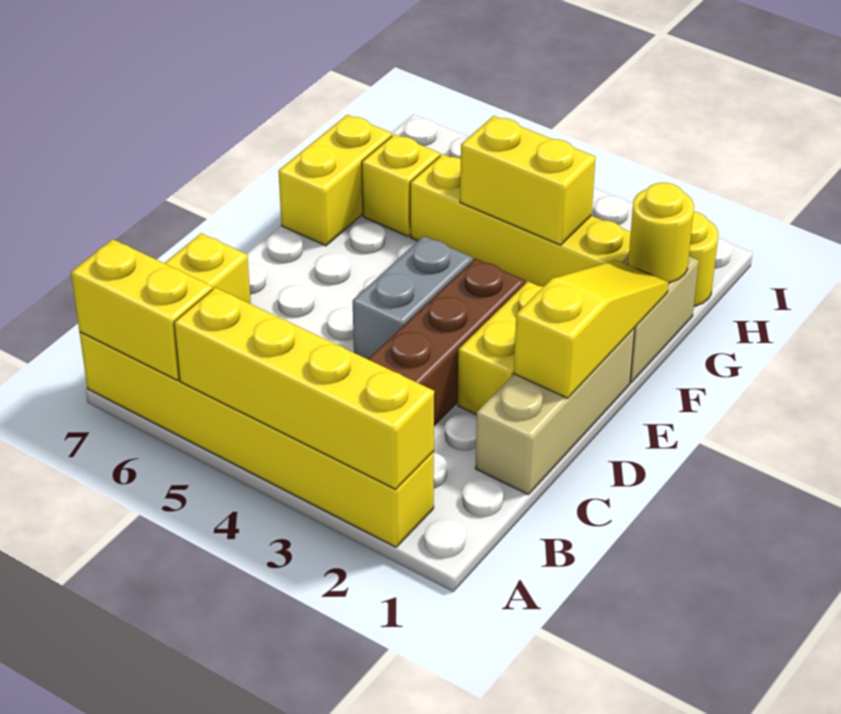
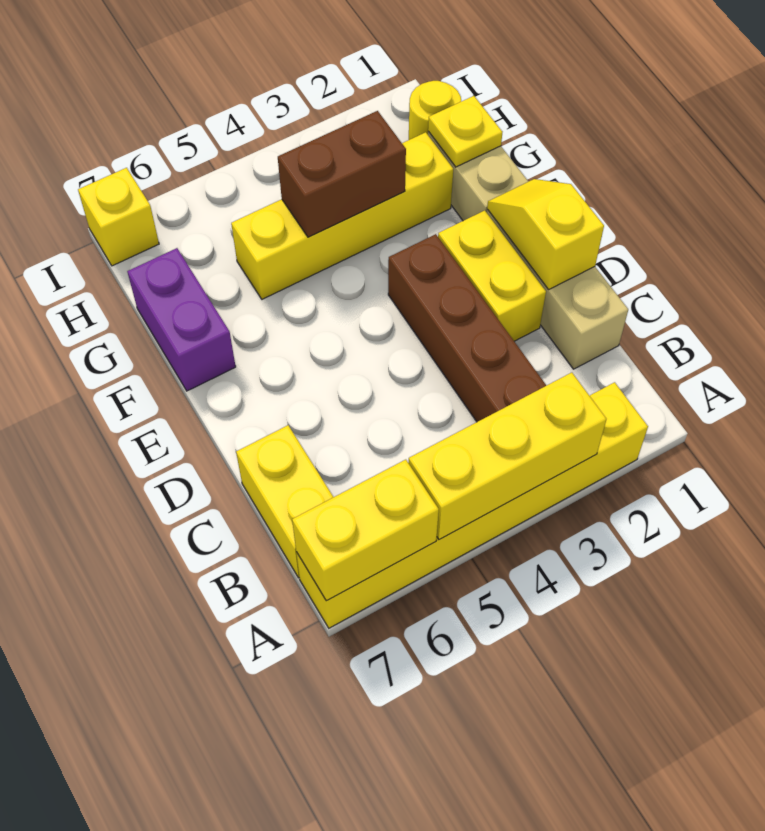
yellow brick A2:A5 level 2 -> yellow brick A3:A5 level 2
yellow slope D1:F1 level 2 top D -> yellow slope D1:E1 level 2 top D
grey brick D4:E4 level 1 -> none
yellow brick F7:G7 level 1 -> purple brick F7:G7 level 1
yellow round brick G1 level 2 -> yellow plate G1 level 2
yellow brick G3:G4 level 2 -> brown brick G3:G4 level 2
yellow brick G6 level 1 -> yellow brick I7 level 1

